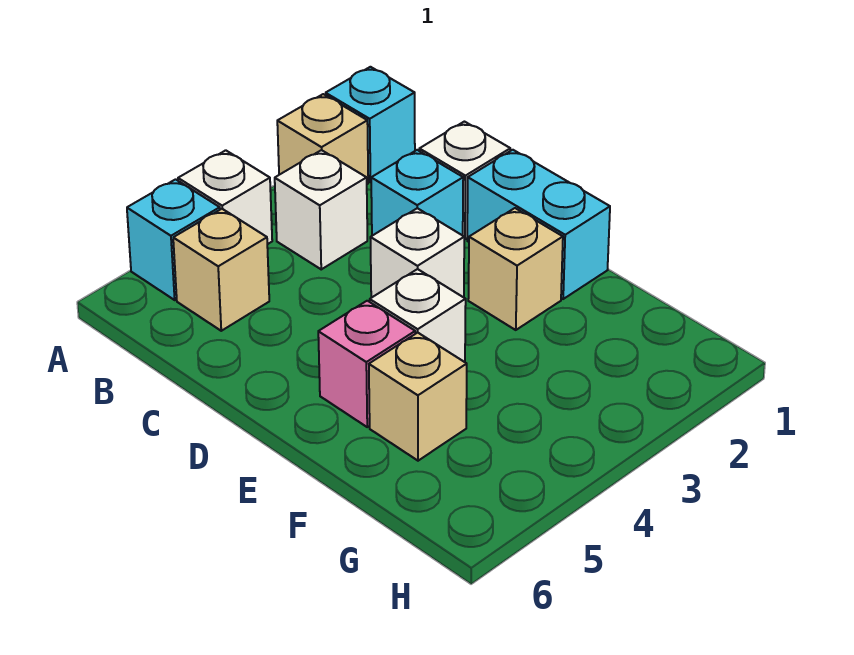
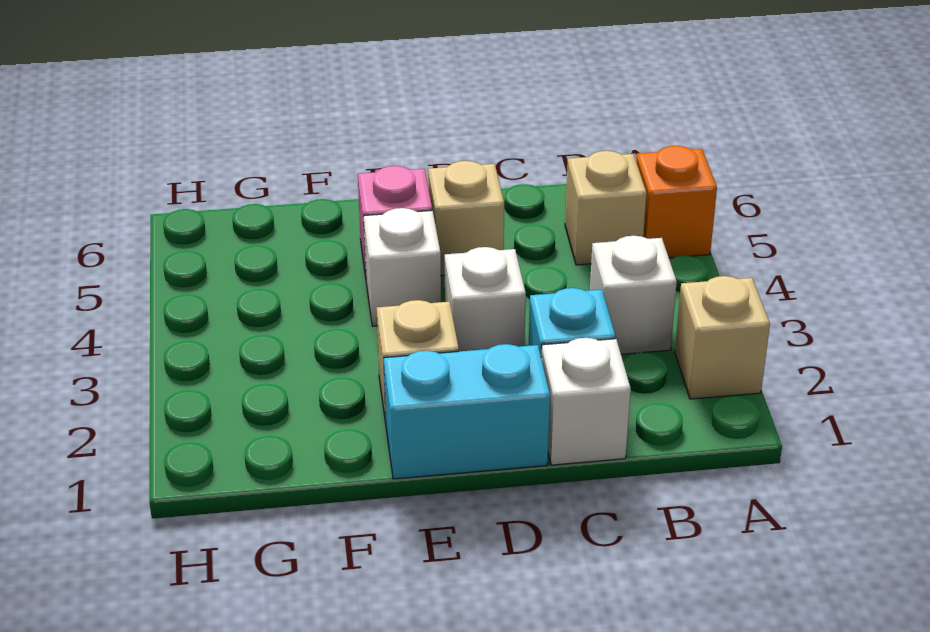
cyan brick A1 level 1 -> none
white brick A4 level 1 -> none
cyan brick A5 level 1 -> orange brick A5 level 1
tan brick F5 level 1 -> tan brick D5 level 1

